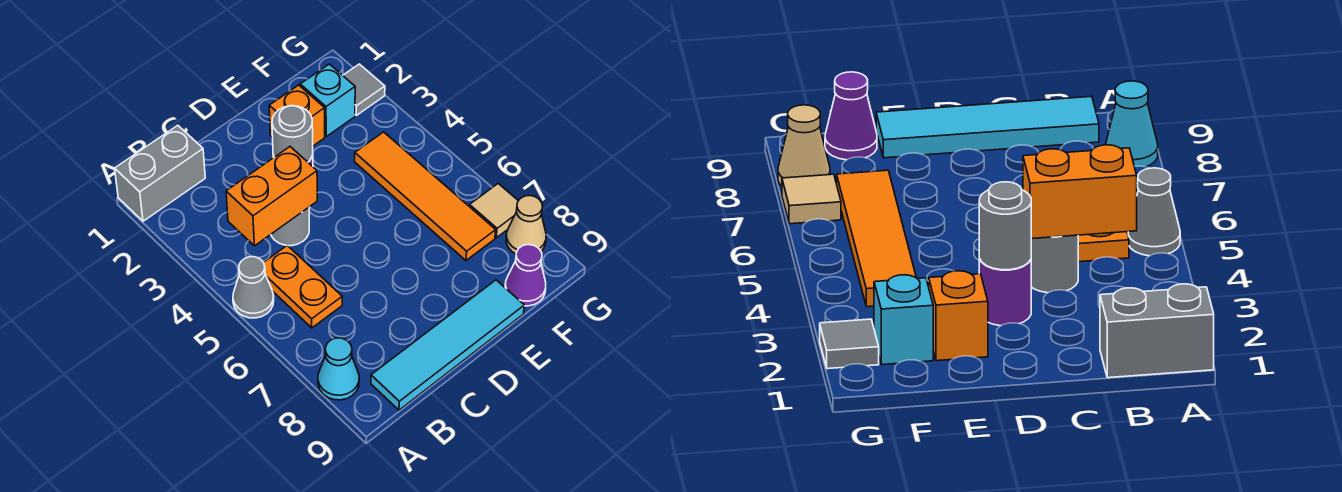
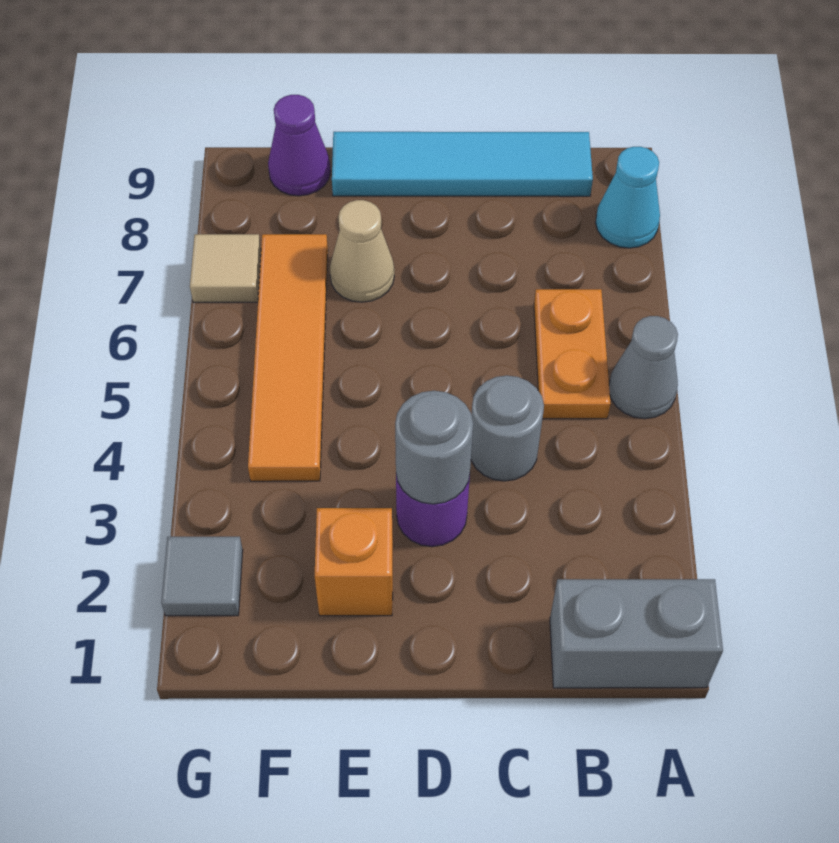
orange brick B4:C4 level 2 -> none
cyan brick F2 level 1 -> none
tan cone G8 level 1 -> tan cone E7 level 1

